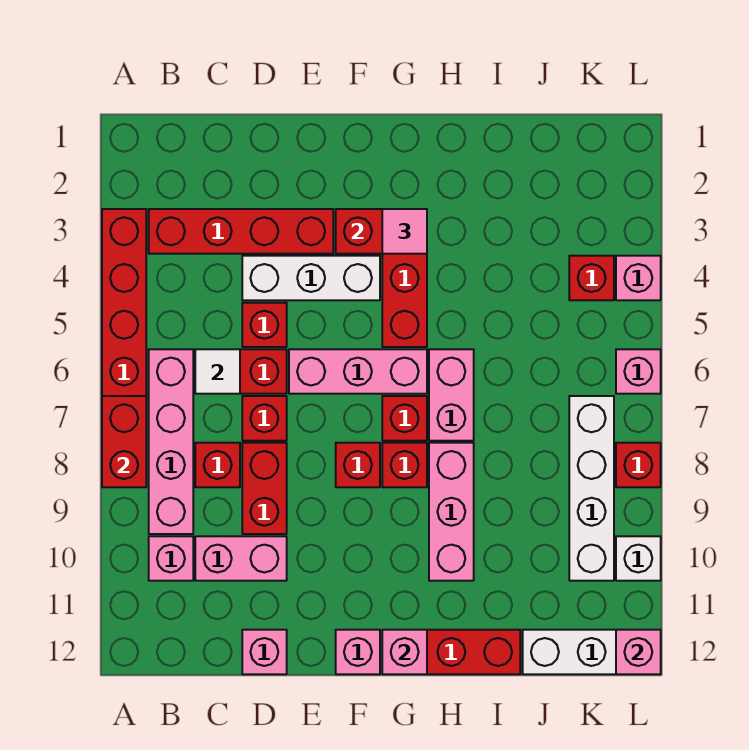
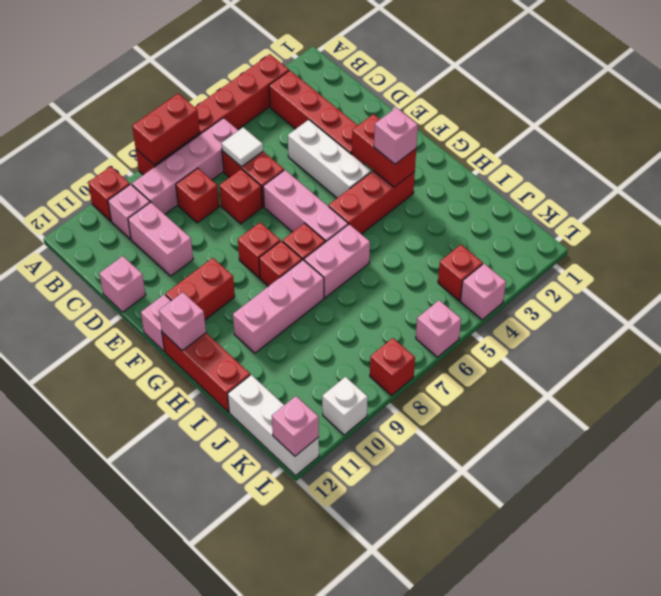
red brick D5 level 1 -> red brick A10 level 1
red brick D8:D9 level 1 -> red brick F10:F11 level 1
pink tile G3 level 3 -> pink brick G3 level 3
white brick K7:K10 level 1 -> none

